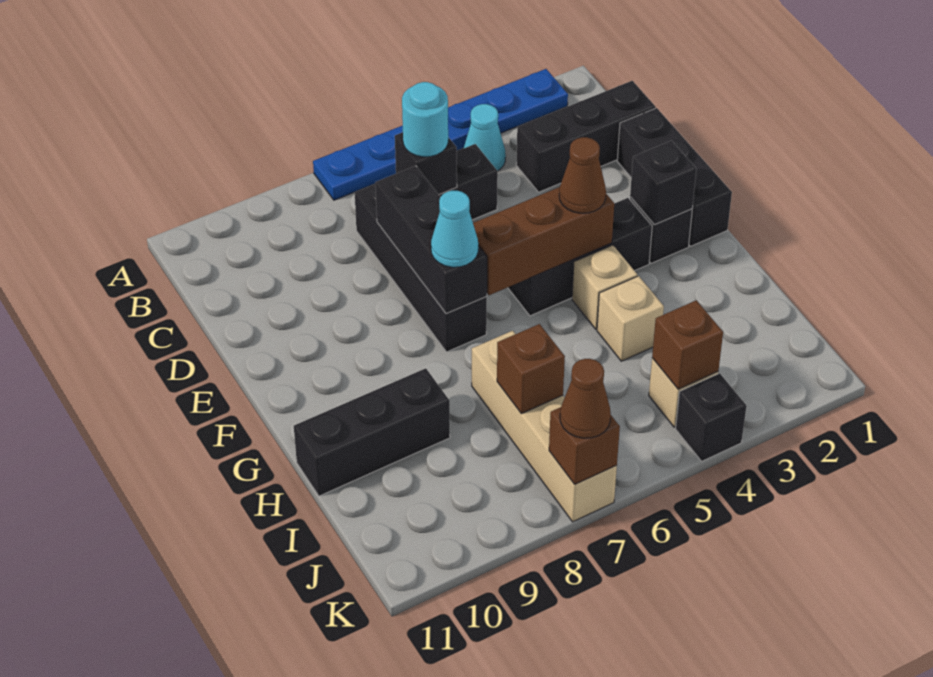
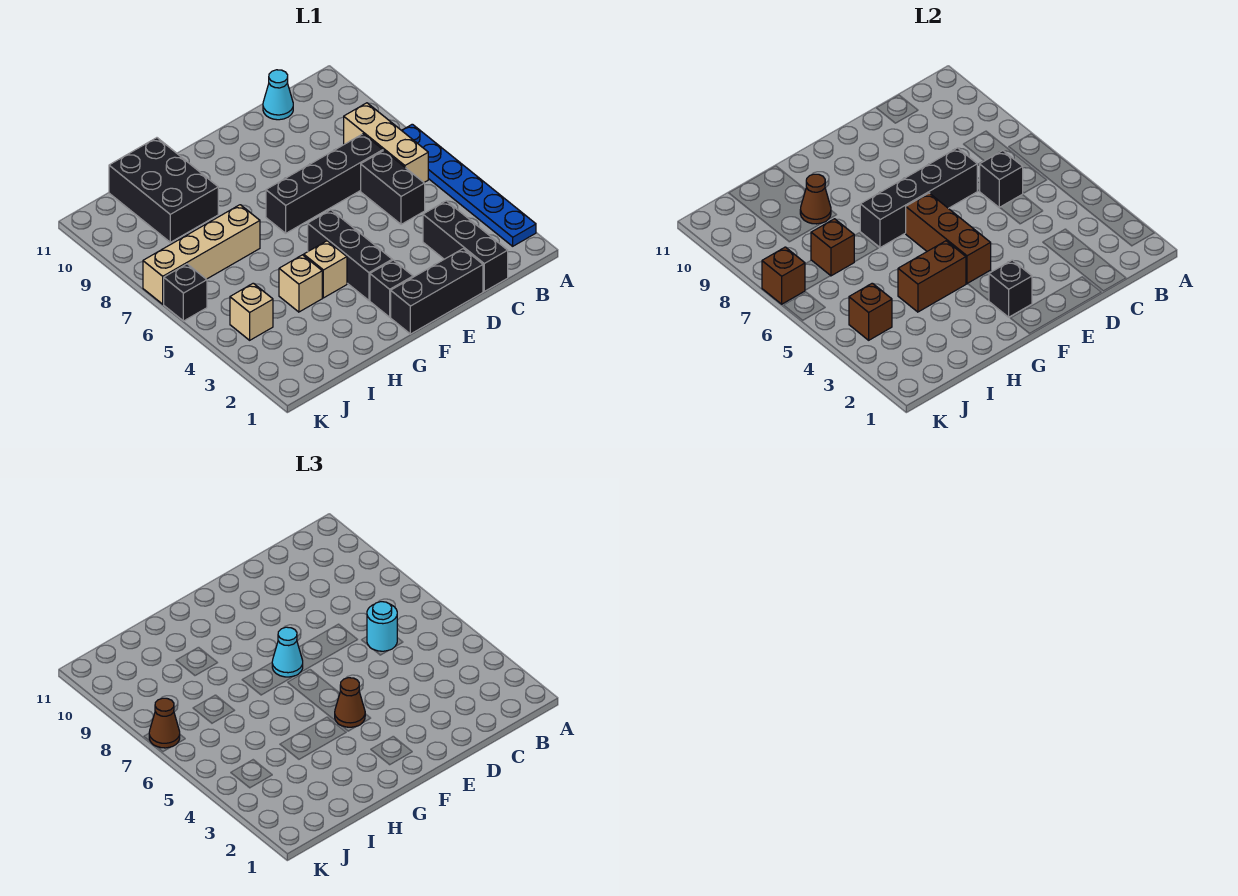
cyan cone B4 level 1 -> cyan cone C11 level 1
none -> tan brick B6:B8 level 1
black brick D7:F7 level 2 -> black brick D7:G7 level 2
none -> brown brick G4:H4 level 2
black brick H9:H11 level 1 -> black brick H9:I11 level 1
none -> brown cone H9 level 2
black brick K4 level 1 -> black brick K6 level 1

